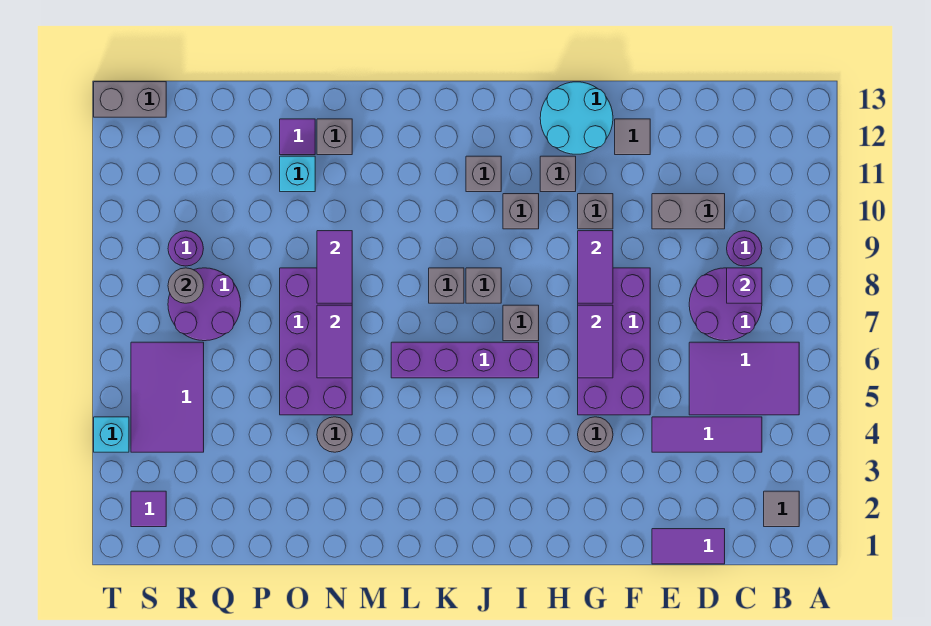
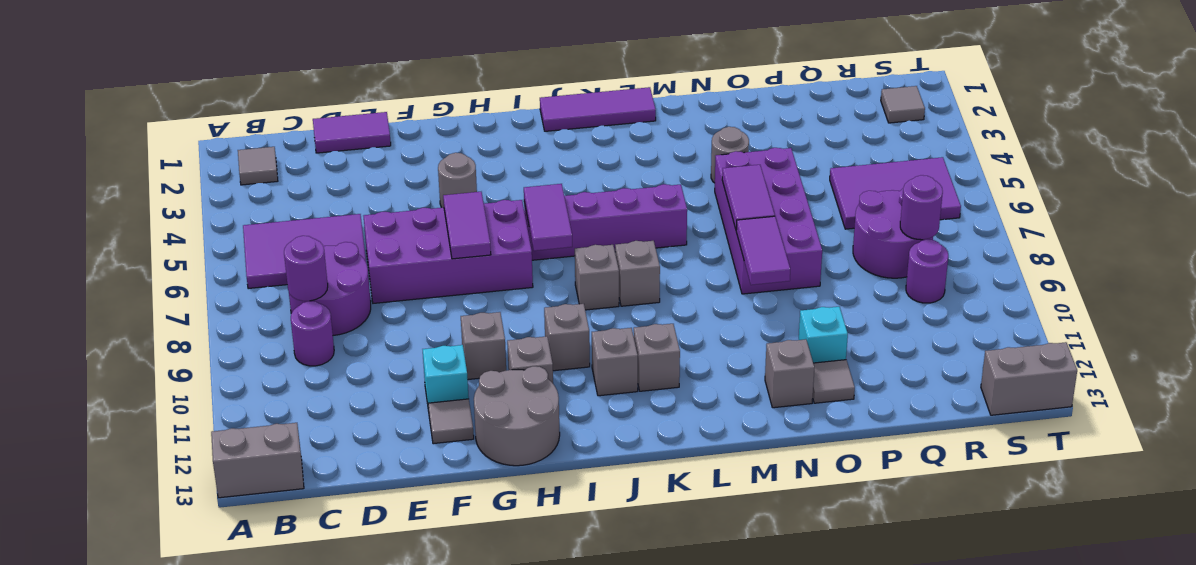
purple tile C4:E4 level 1 -> purple tile J1:L1 level 1
purple brick C8 level 2 -> purple round brick C8 level 2
grey brick D10:E10 level 1 -> grey brick A13:B13 level 1
purple brick F5:G8 level 1 -> purple brick E6:H7 level 1
purple tile G8:G9 level 2 -> purple tile I6:I7 level 2
cyan round brick G12:H13 level 1 -> grey round brick G12:H13 level 1
grey brick I7 level 1 -> grey brick K11 level 1
purple tile O12 level 1 -> grey tile O12 level 1
purple tile R4:S6 level 1 -> purple tile Q5:S6 level 1
grey round brick R8 level 2 -> purple round brick R8 level 2
purple tile S2 level 1 -> grey tile S2 level 1
cyan brick T4 level 1 -> cyan brick F11 level 1

